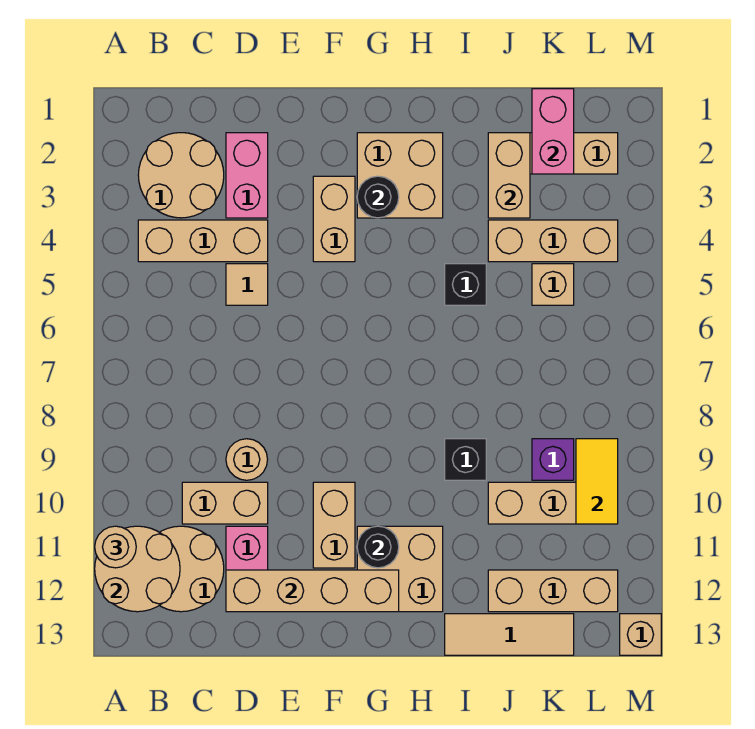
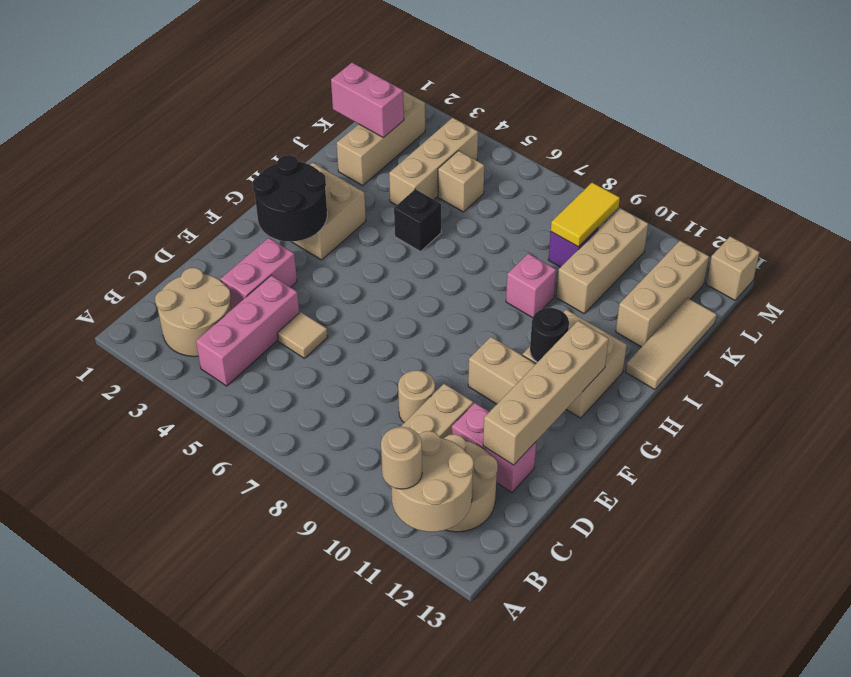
tan brick B4:D4 level 1 -> pink brick B4:D4 level 1
pink brick D2:D3 level 1 -> pink brick D3:E3 level 1
tan brick F3:F4 level 1 -> none
black round brick G3 level 2 -> black round brick F2:G3 level 2
black brick I9 level 1 -> pink brick I9 level 1
tan brick J2:J3 level 2 -> none
yellow tile L9:L10 level 2 -> yellow tile K9:L9 level 2

